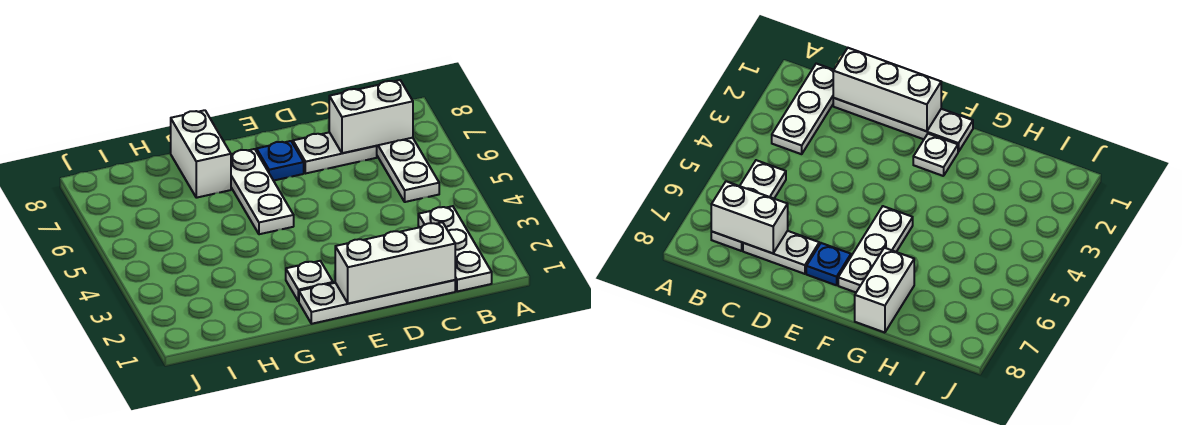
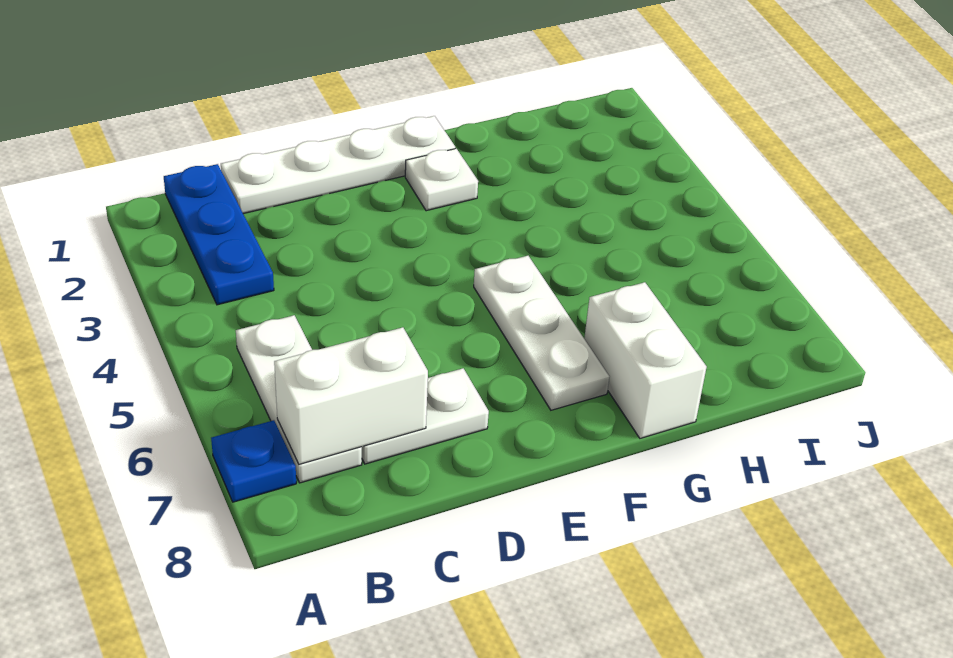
white plate B1:B3 level 1 -> blue plate B1:B3 level 1
white brick C1:E1 level 2 -> none
blue plate E7 level 1 -> blue plate A7 level 1

